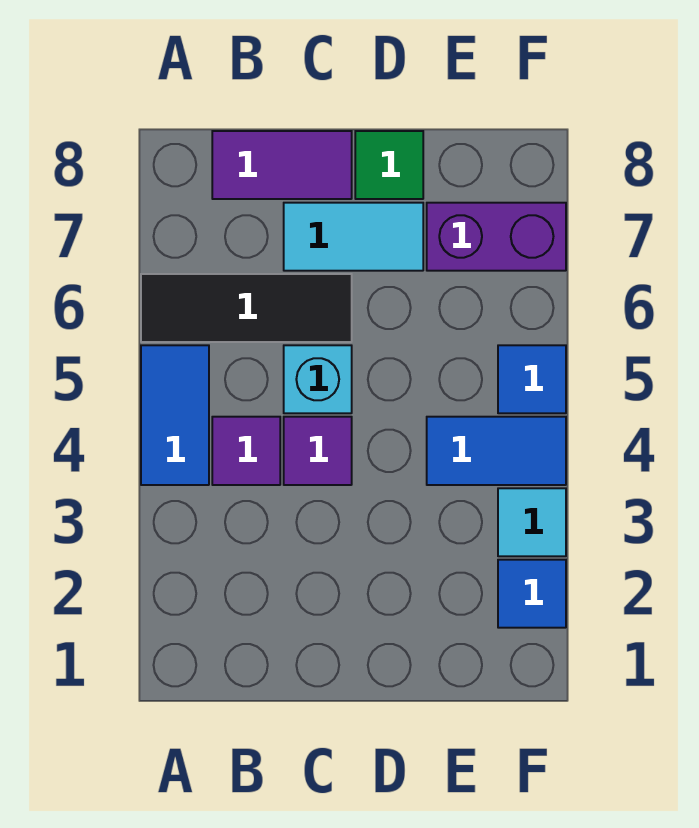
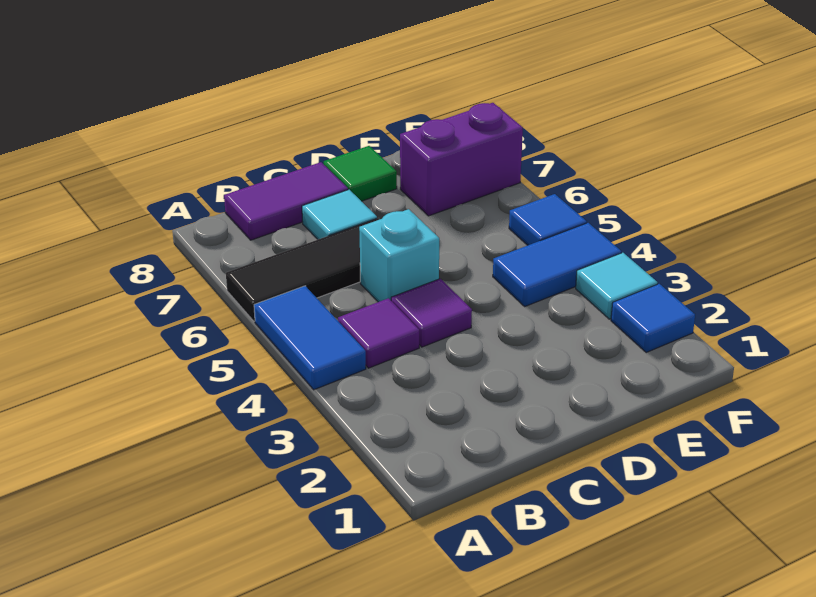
cyan tile C7:D7 level 1 -> cyan tile C7 level 1

